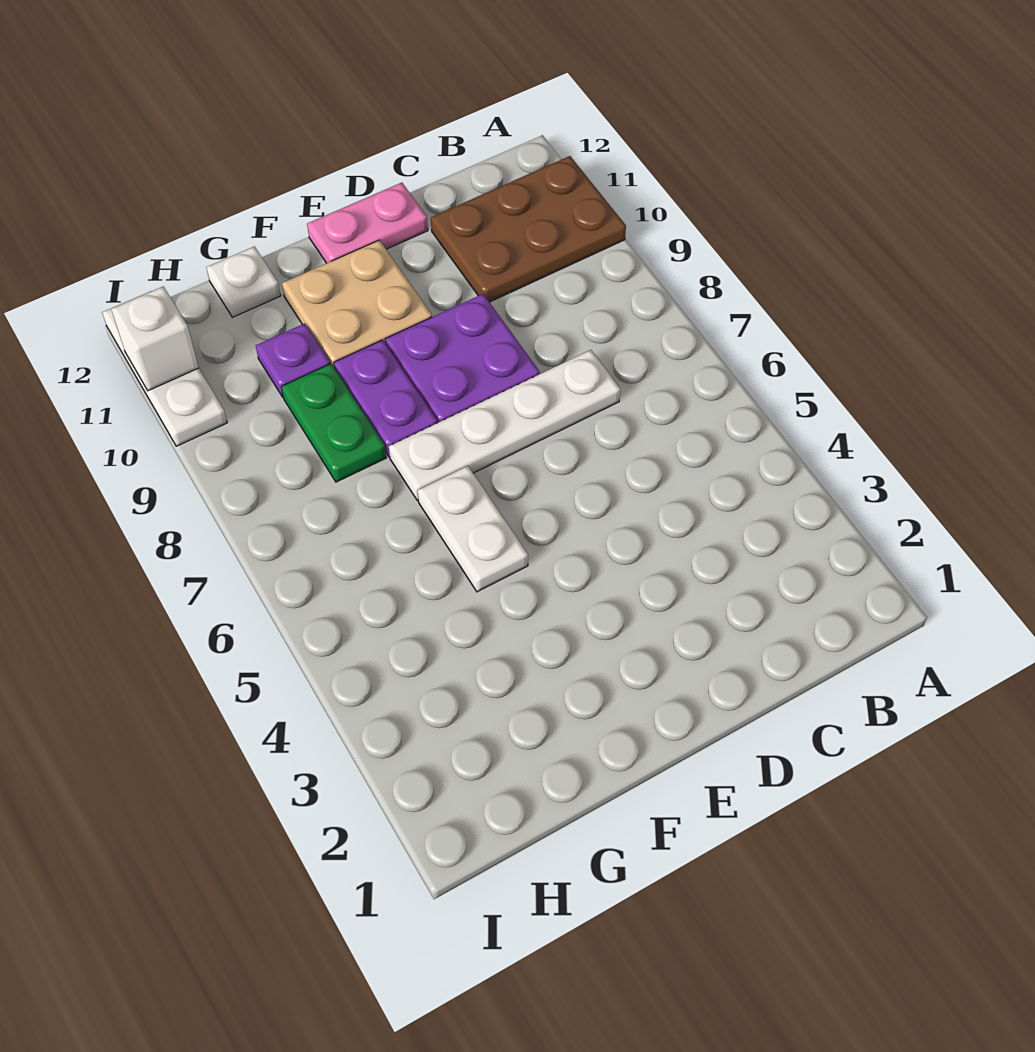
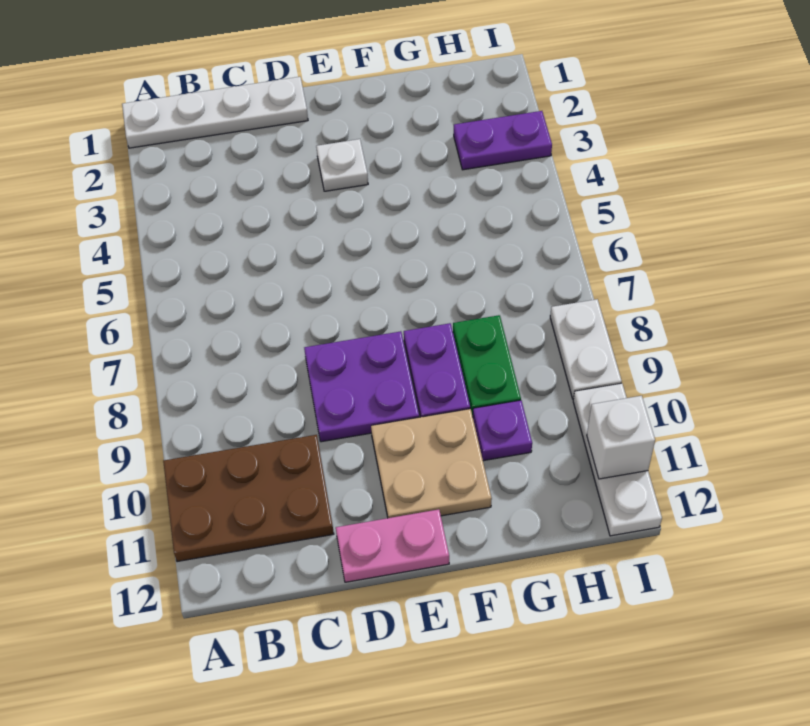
white plate C7:F7 level 1 -> white plate A1:D1 level 1
white plate F5:F6 level 1 -> white plate I8:I9 level 1
white plate G12 level 1 -> white plate E3 level 1
none -> purple plate H3:I3 level 1

